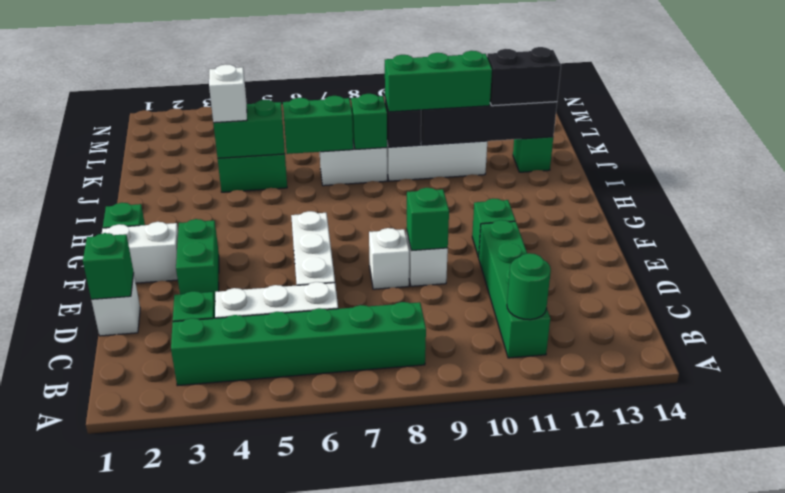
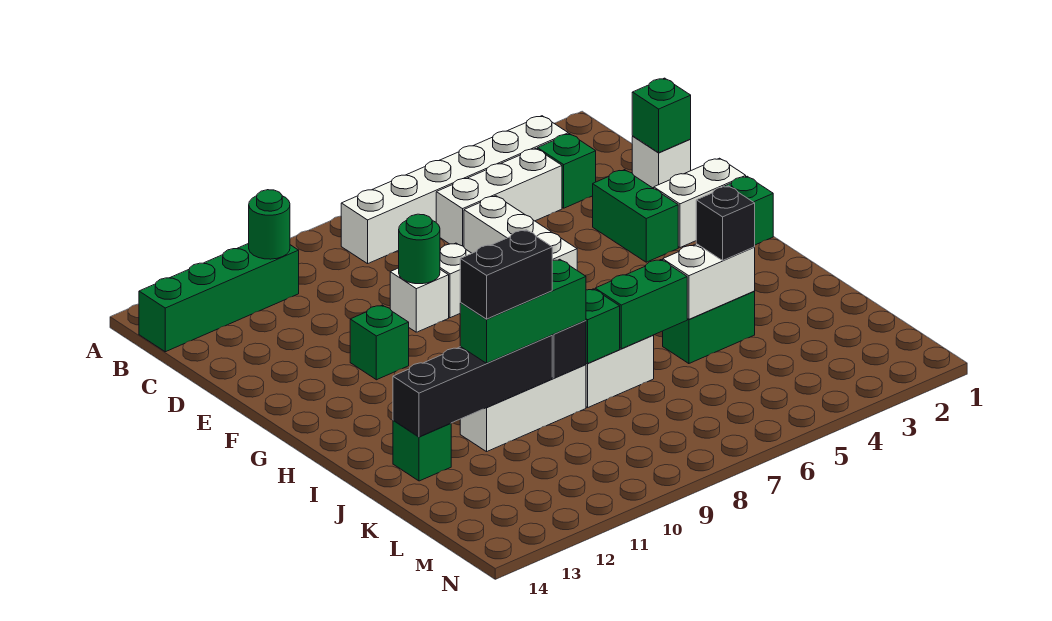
green brick B3:B8 level 1 -> white brick B3:B8 level 1
green brick B11:E11 level 1 -> green brick B11:B14 level 1
green brick E9 level 2 -> green round brick E9 level 2
green brick J4:J5 level 2 -> white brick J4:J5 level 2
white brick J4 level 3 -> black brick J4 level 3
black brick J12:J13 level 3 -> black brick J10:J11 level 4

